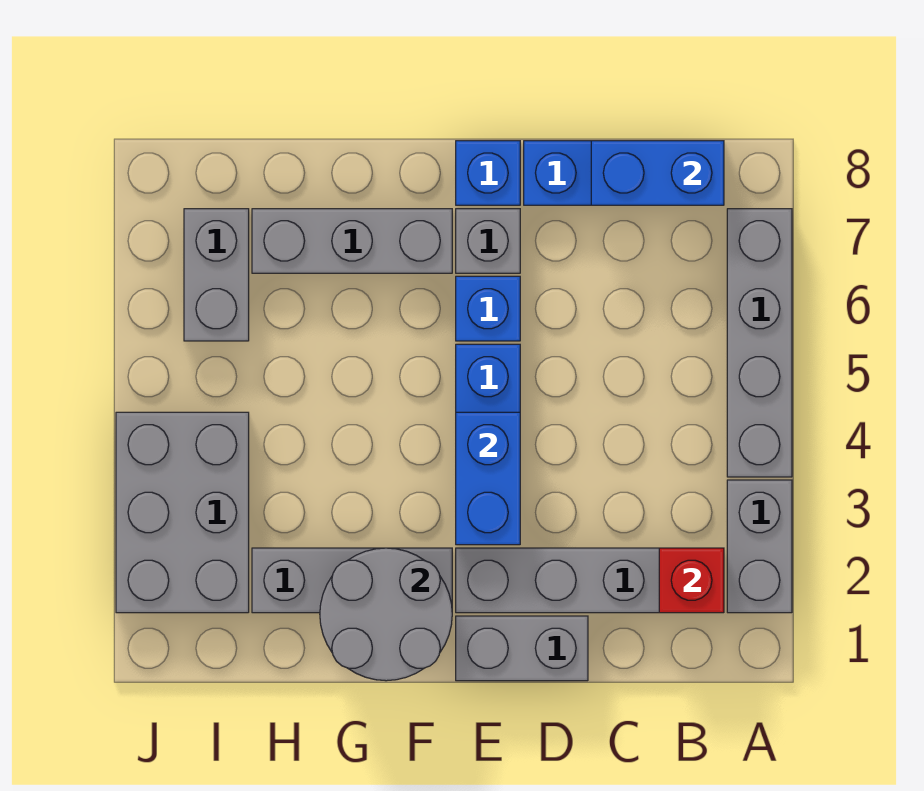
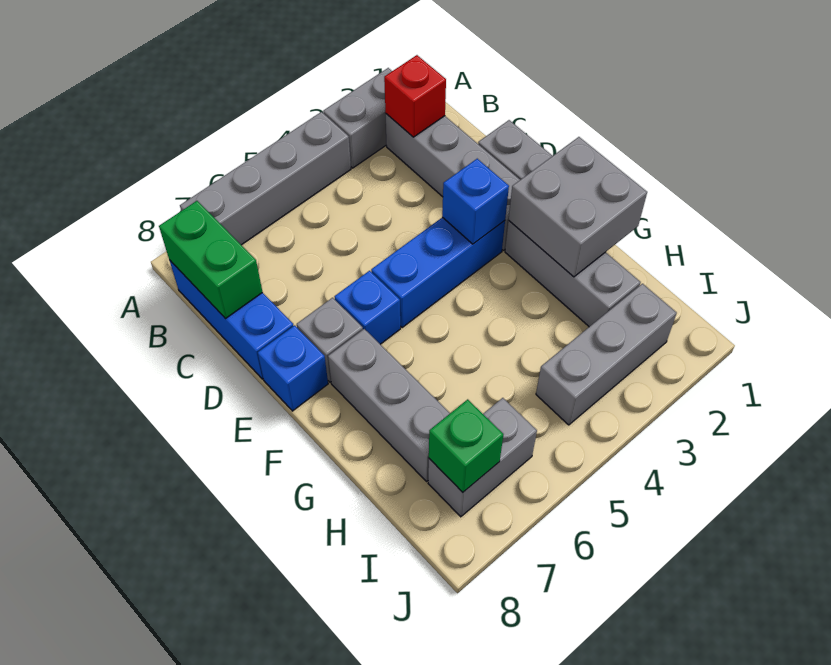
blue brick B8:C8 level 2 -> green brick B8:C8 level 2
blue brick E3:E4 level 2 -> blue brick E3 level 2
grey round brick F1:G2 level 2 -> grey brick F1:G2 level 2
grey brick I2:J4 level 1 -> grey brick I2:I4 level 1
none -> green brick I7 level 2

